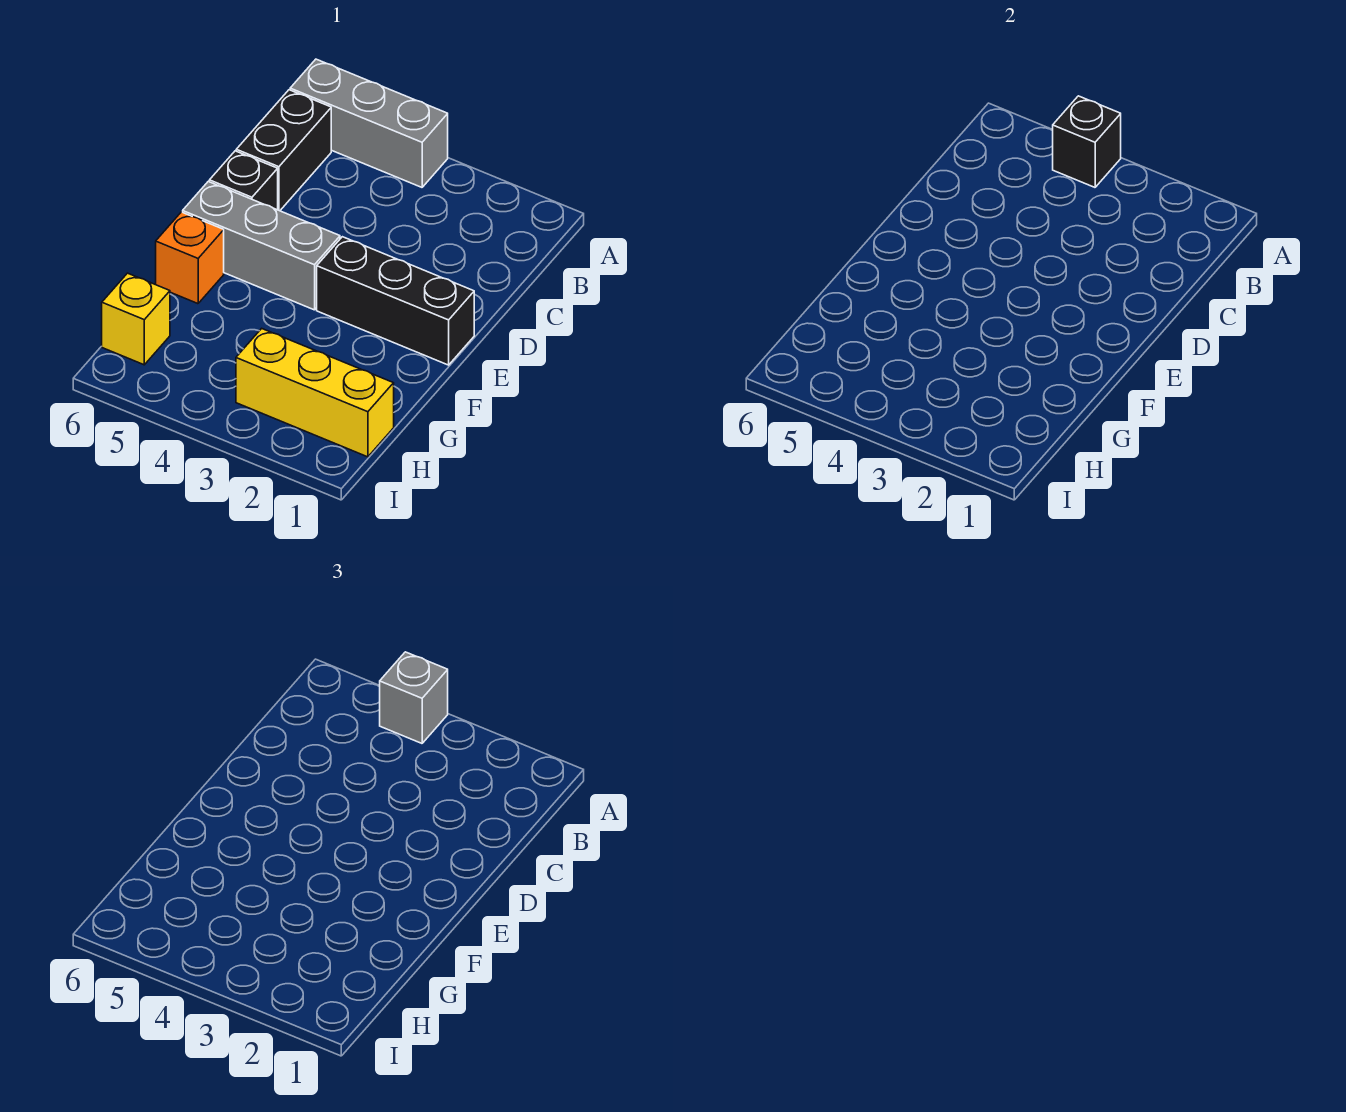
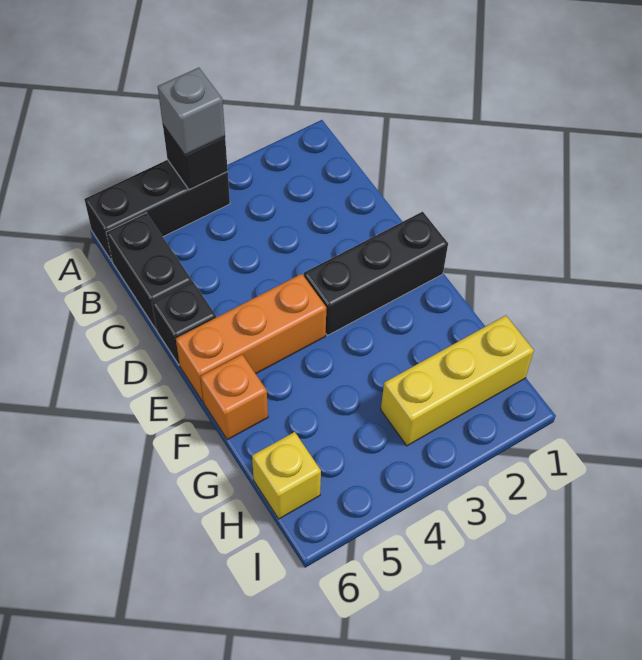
grey brick A4:A6 level 1 -> black brick A4:A6 level 1
grey brick E4:E6 level 1 -> orange brick E4:E6 level 1

